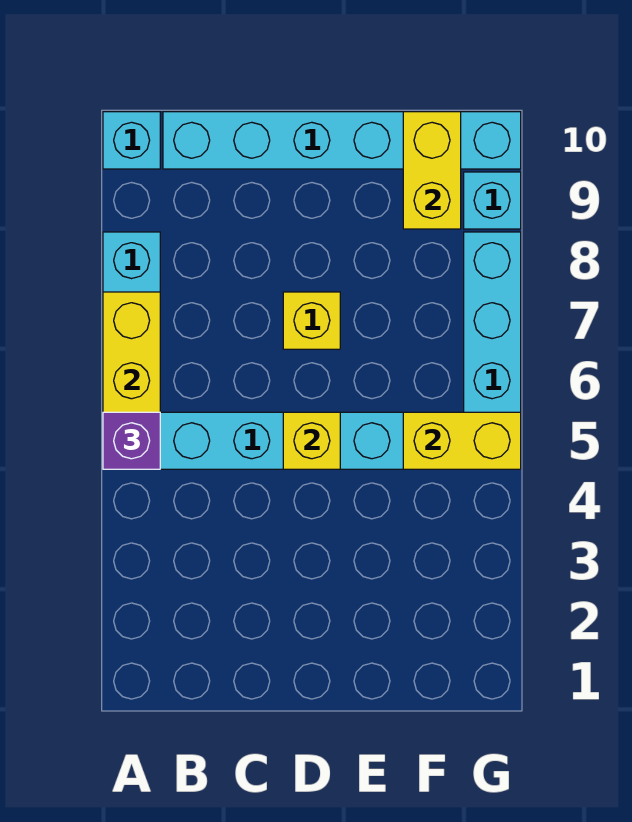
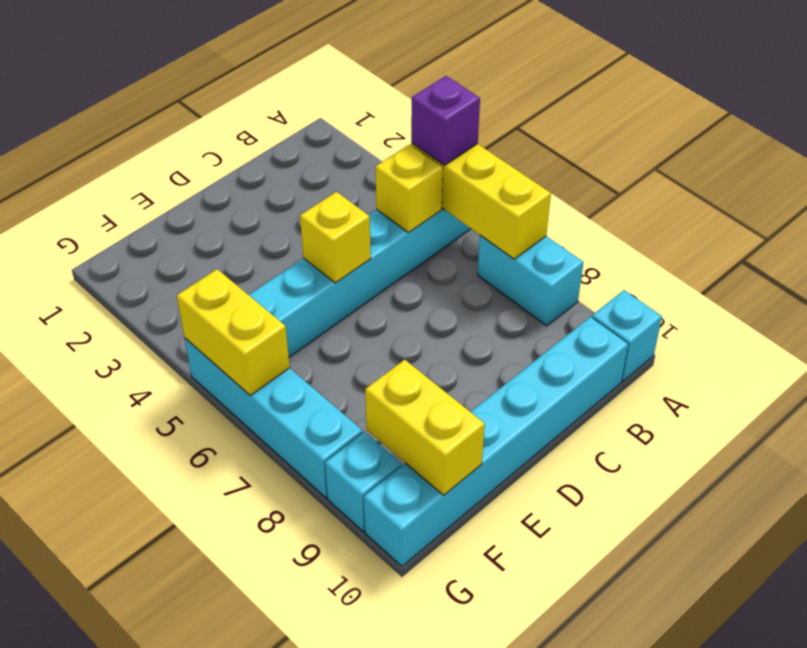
yellow brick D7 level 1 -> yellow brick B5 level 2
yellow brick F5:G5 level 2 -> yellow brick G5:G6 level 2

